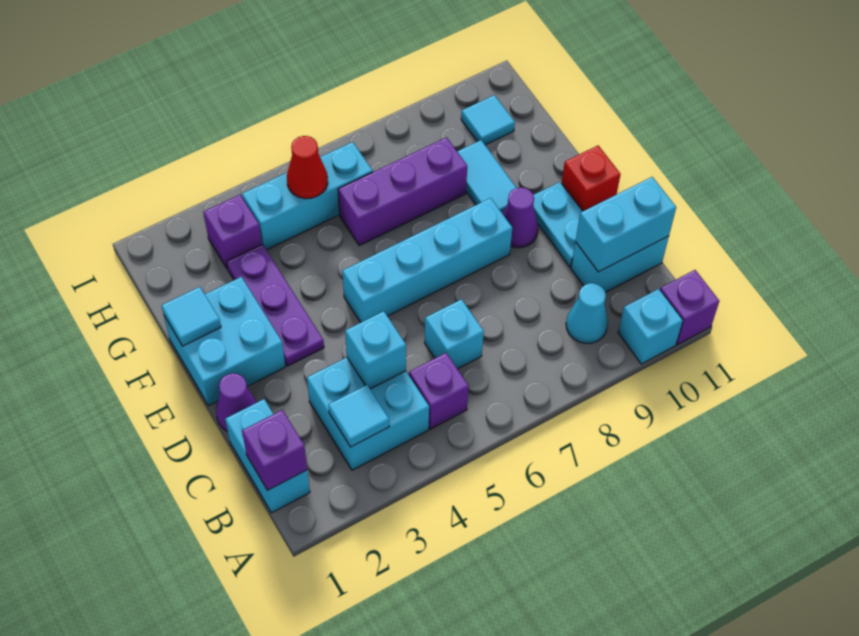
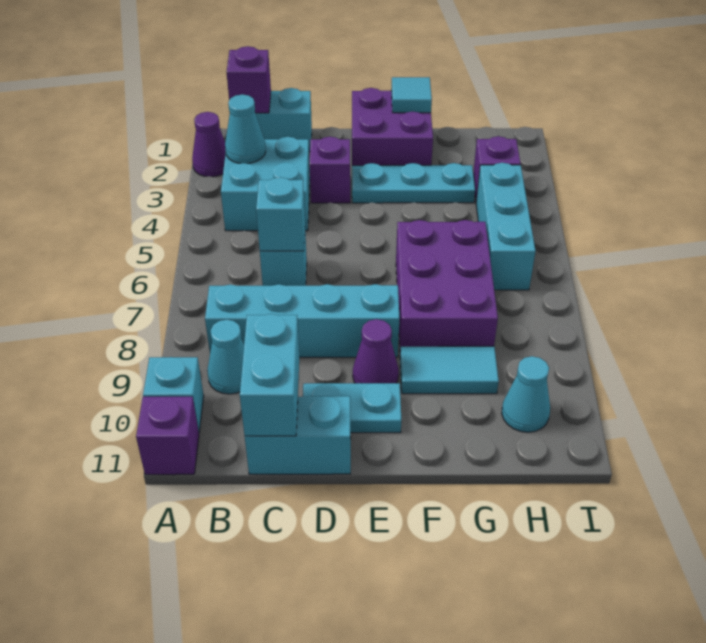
cyan tile B3 level 2 -> cyan cone B3 level 2
purple brick B5 level 1 -> purple brick D3 level 1
cyan brick C4 level 2 -> cyan brick C6 level 2
cyan brick C10:C11 level 1 -> cyan brick C11:D11 level 1
purple cone D1 level 1 -> purple cone A2 level 1
cyan brick E1:F2 level 1 -> purple brick E1:F2 level 1
purple plate E3:G3 level 1 -> cyan plate E3:G3 level 1
cyan brick E5:E8 level 1 -> cyan brick B8:E8 level 1
red brick E11 level 1 -> none
purple brick G6:G8 level 1 -> purple brick F6:G8 level 1
red cone H5 level 2 -> none
cyan tile H10 level 1 -> cyan cone H10 level 1

